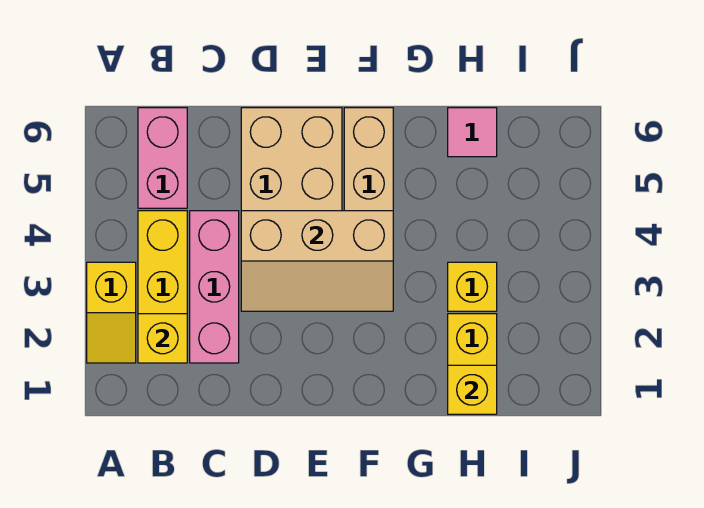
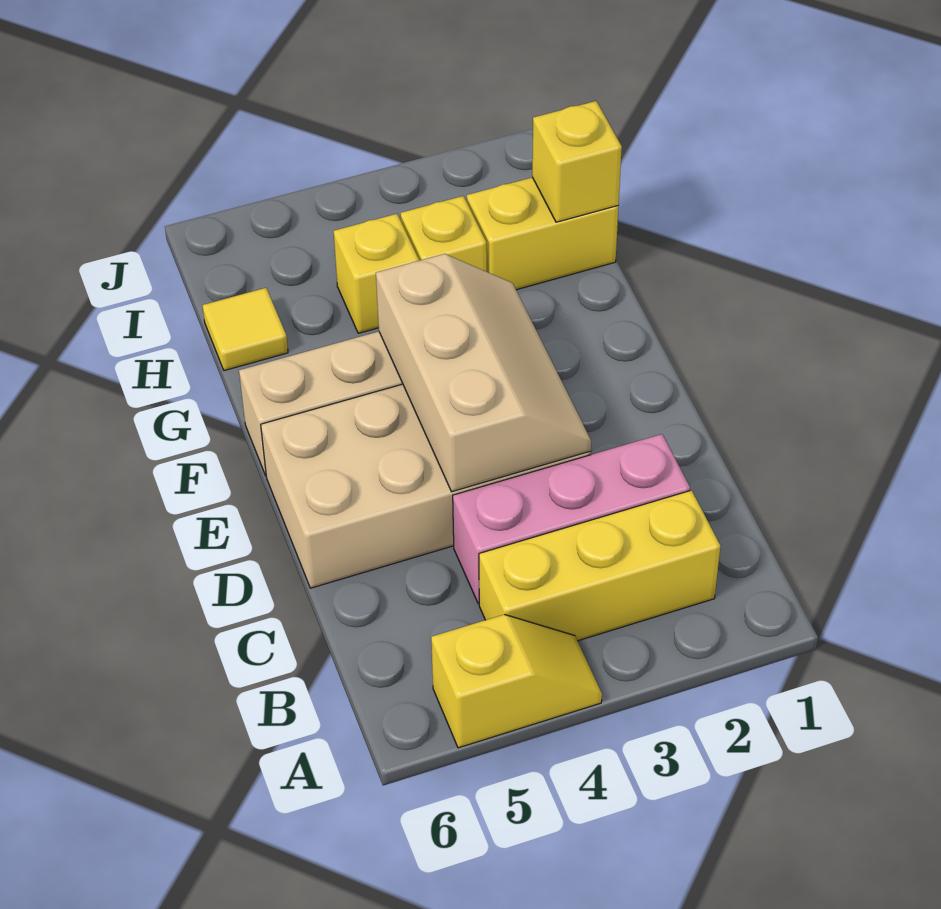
yellow slope A2:A3 level 1 top 3 -> yellow slope A4:A5 level 1 top 5
yellow brick B2 level 2 -> yellow brick H4 level 1
pink brick B5:B6 level 1 -> none
pink tile H6 level 1 -> yellow tile H6 level 1

